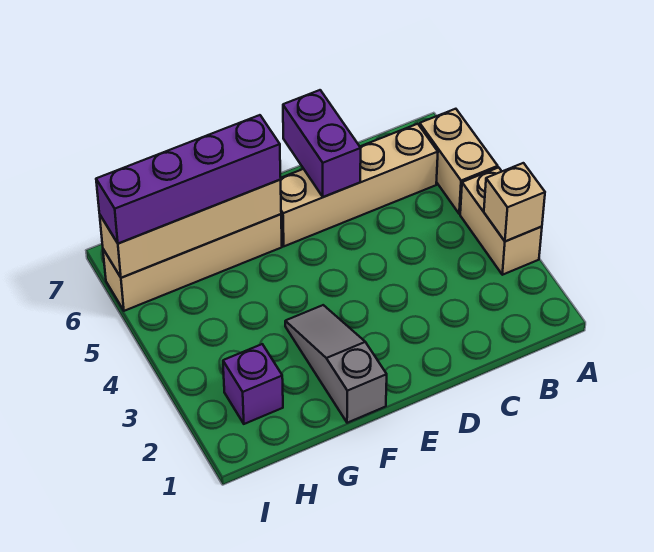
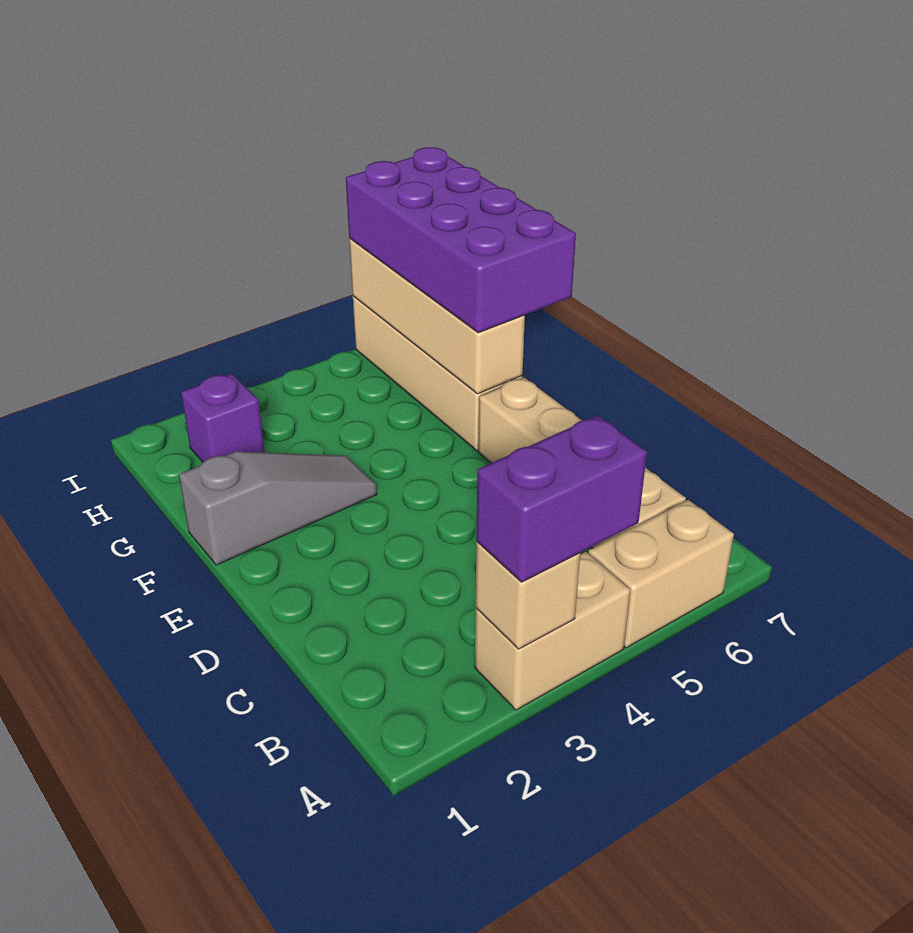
purple brick D6:D7 level 2 -> purple brick A3:A4 level 3
purple brick F6:I6 level 3 -> purple brick F6:I7 level 3

